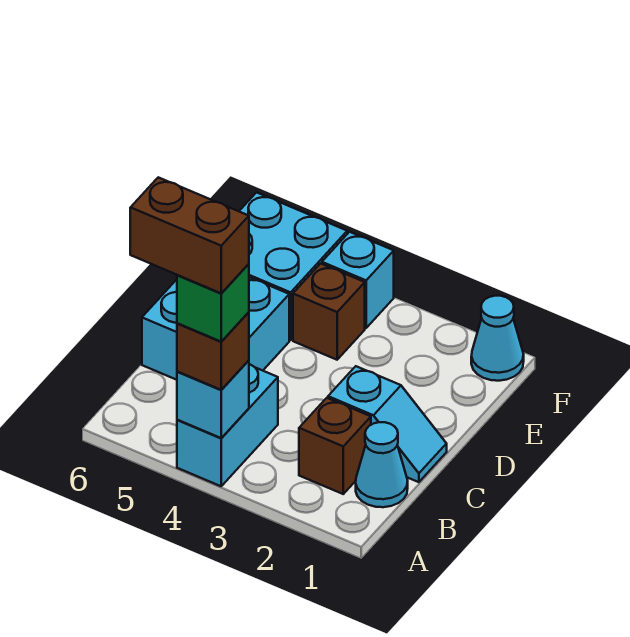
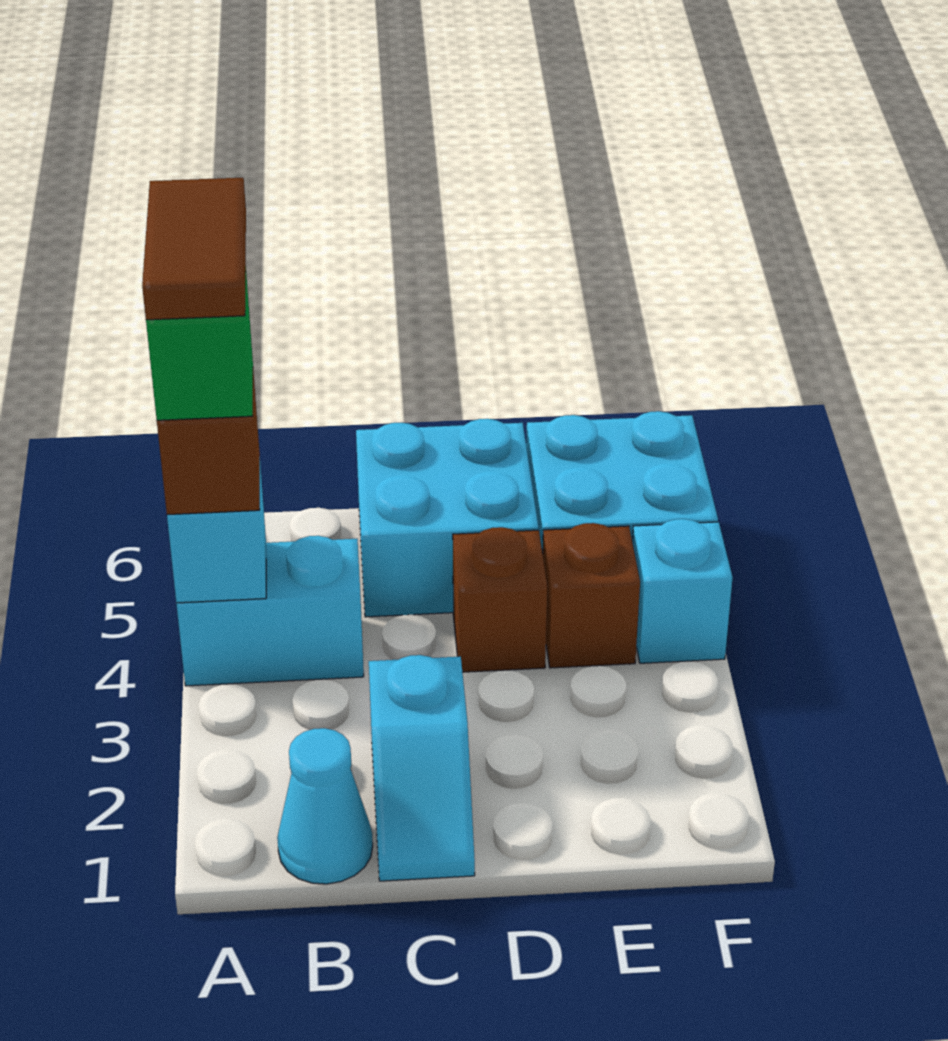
brown brick A4:A5 level 5 -> brown tile A4:A5 level 5
brown brick B2 level 1 -> brown brick D4 level 1
cyan cone F1 level 1 -> none

